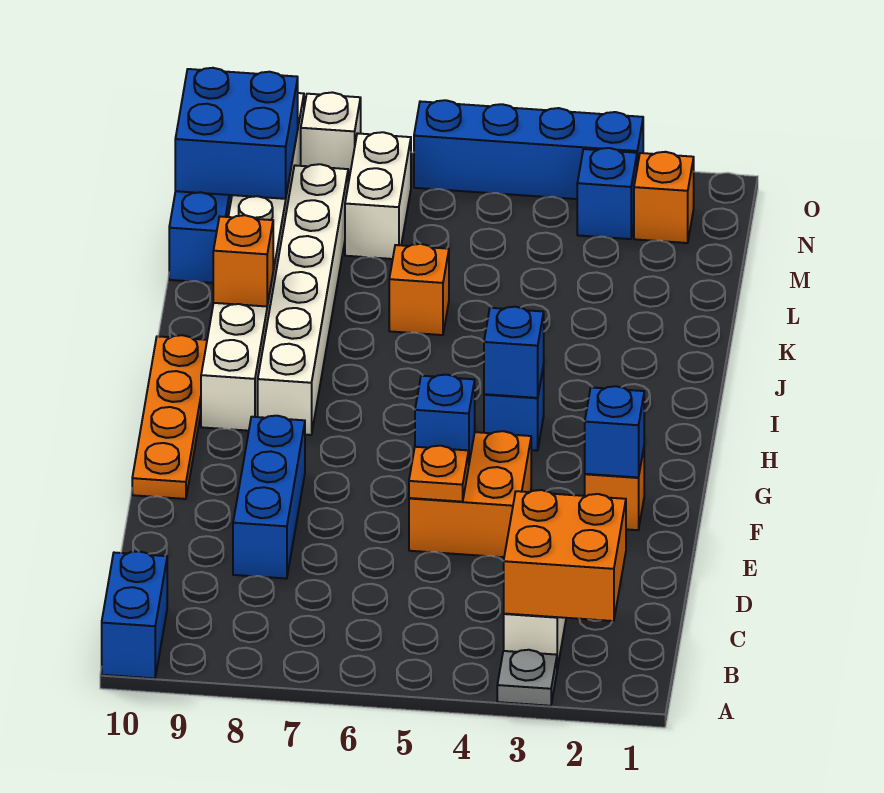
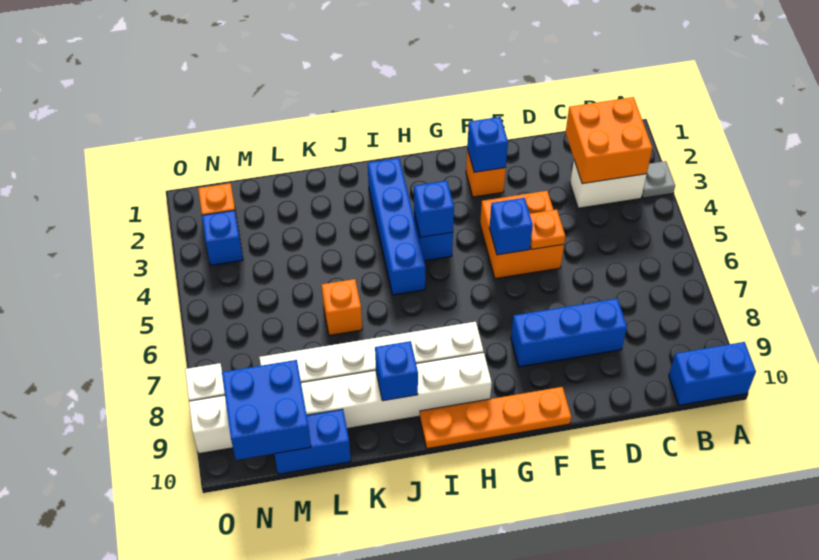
orange brick J9 level 2 -> blue brick J9 level 2
white brick M7:N7 level 1 -> none
blue brick O3:O6 level 1 -> blue brick I2:I5 level 1

